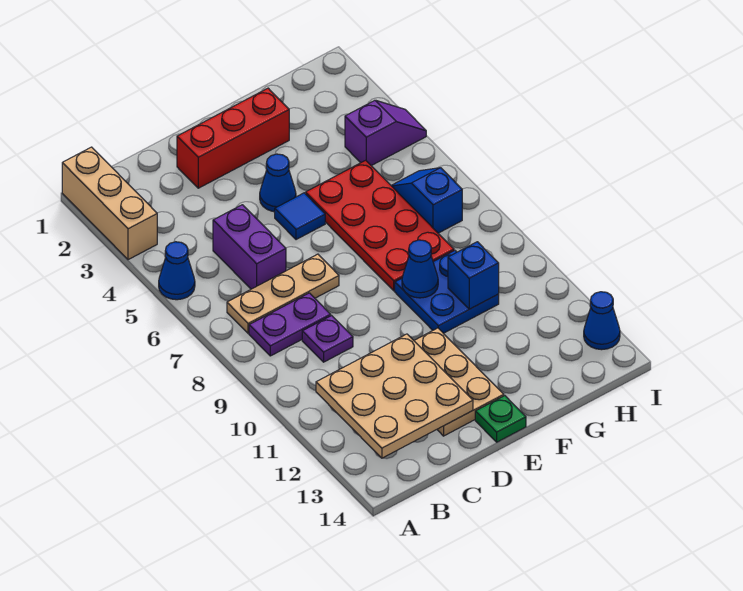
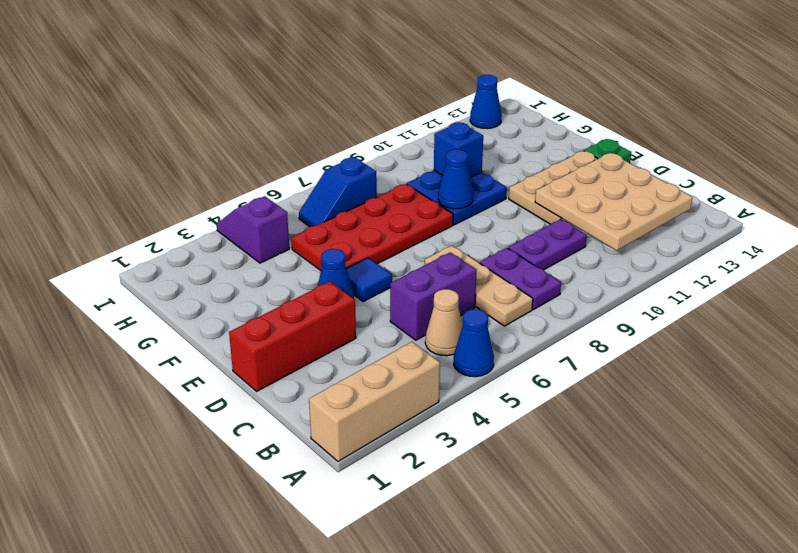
none -> tan cone B5 level 1
purple plate C9 level 1 -> purple plate C9:C10 level 1
red brick D2:F2 level 1 -> red brick D1:D3 level 1

